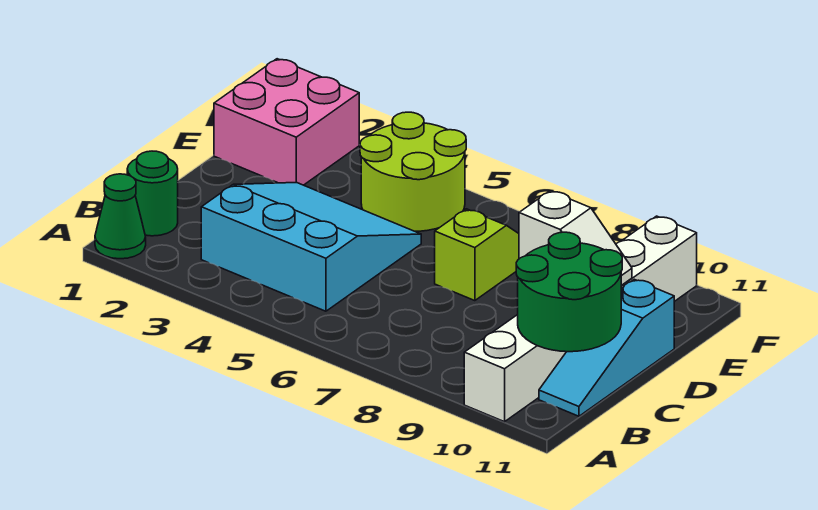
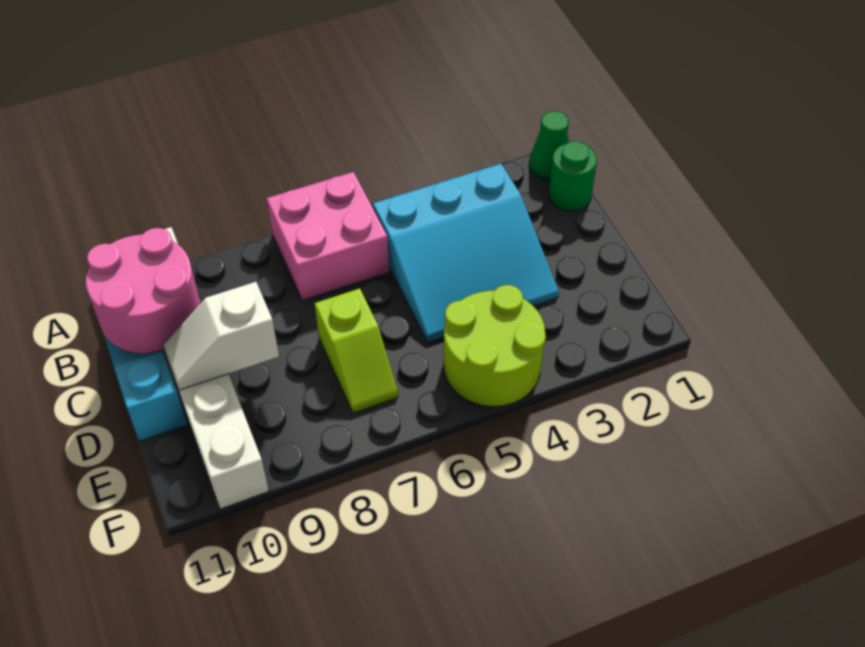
green round brick B10:C11 level 2 -> pink round brick B10:C11 level 2
pink brick E1:F2 level 1 -> pink brick A6:B7 level 1

